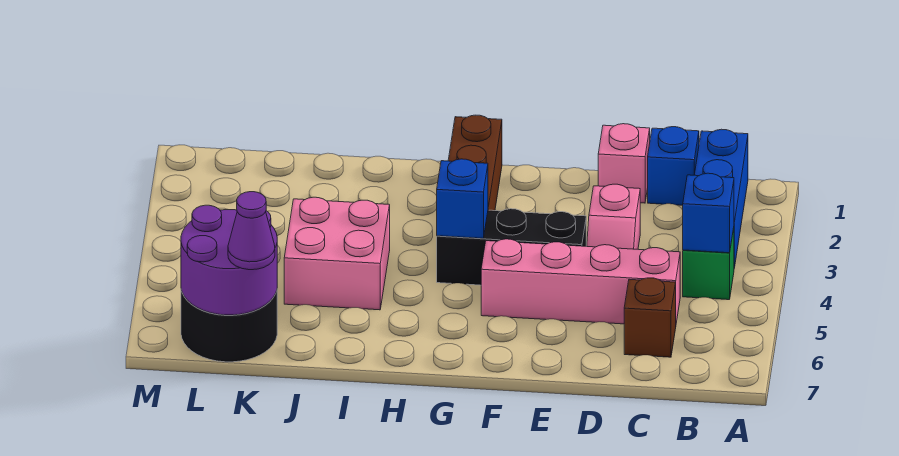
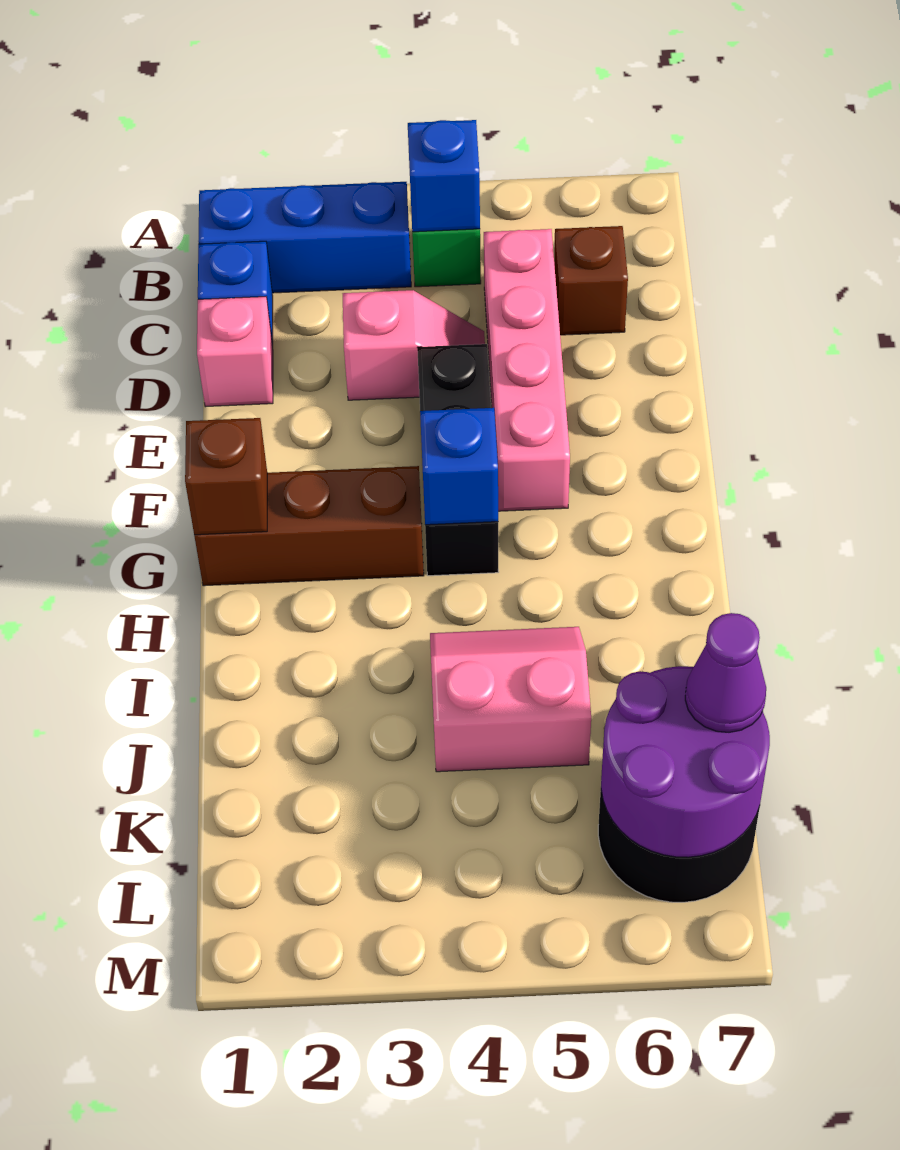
none -> brown brick G1 level 2
pink brick I4:J5 level 1 -> pink slope I4:J5 level 1 top J

